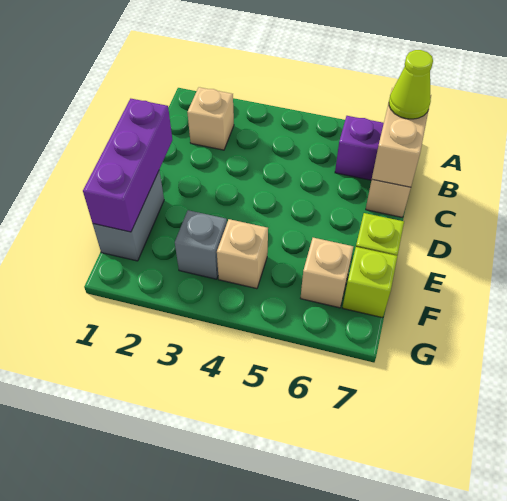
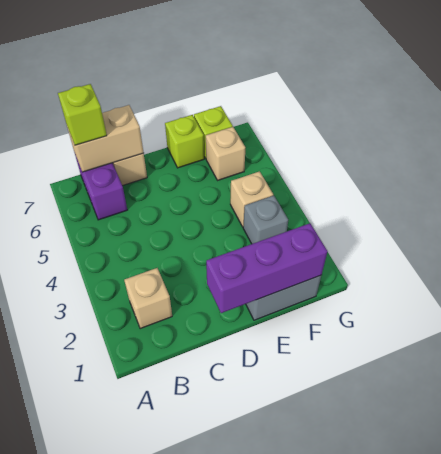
lime cone B7 level 3 -> lime brick B7 level 3

